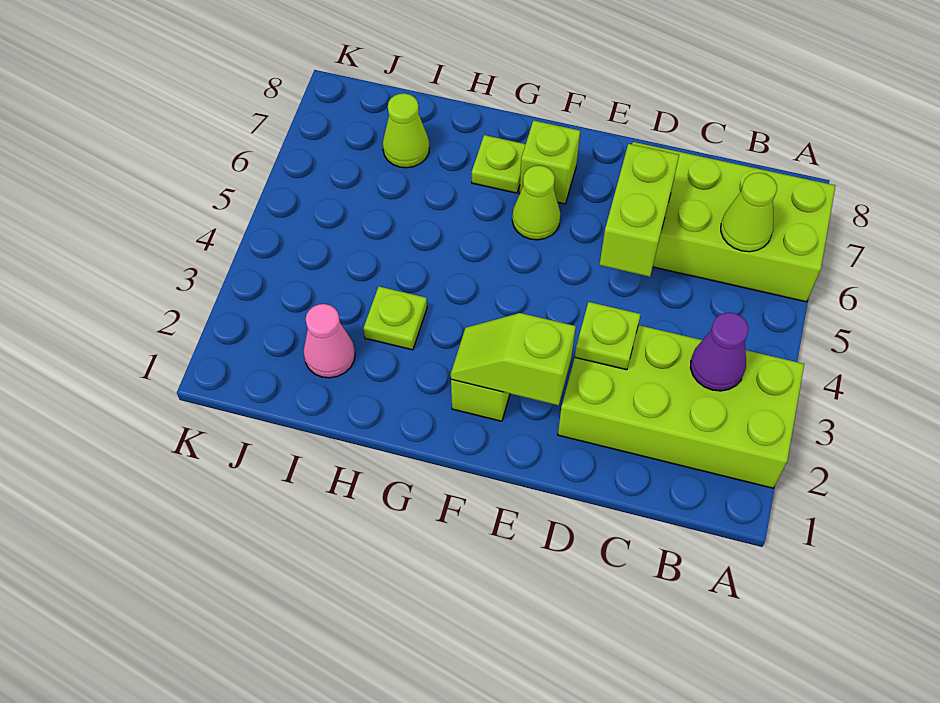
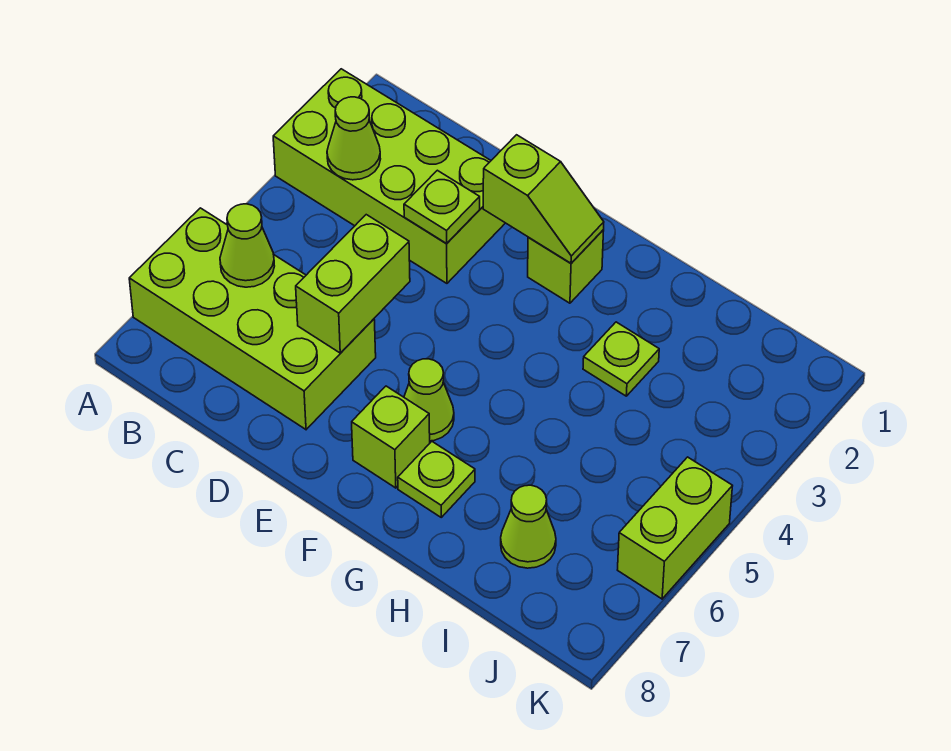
purple cone B3 level 2 -> lime cone B3 level 2
pink cone I2 level 1 -> none
none -> lime brick K5:K6 level 1

